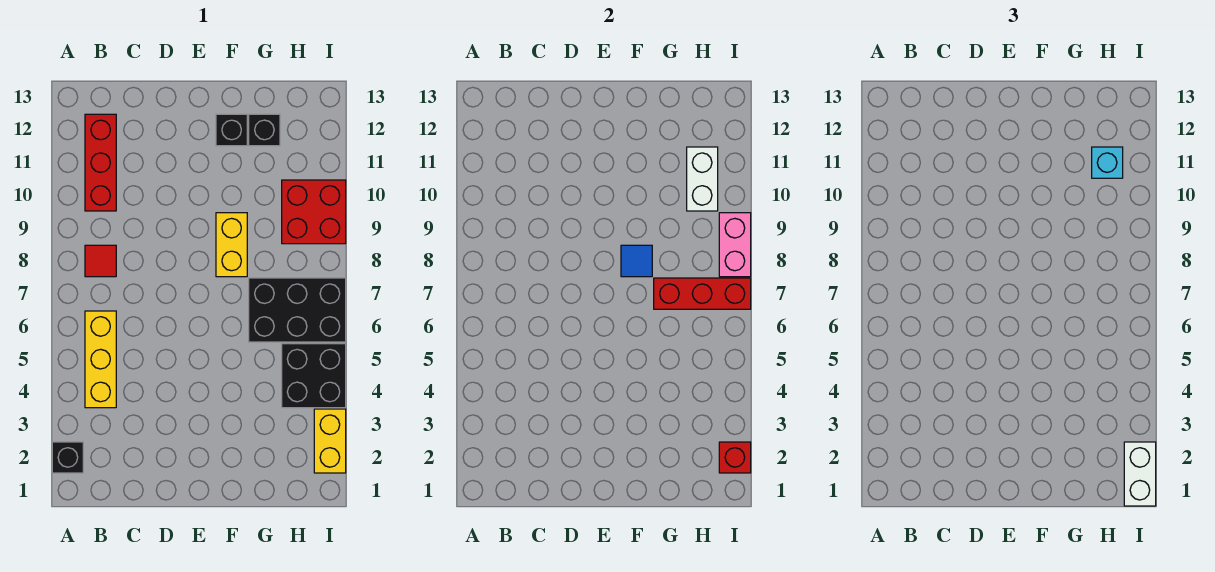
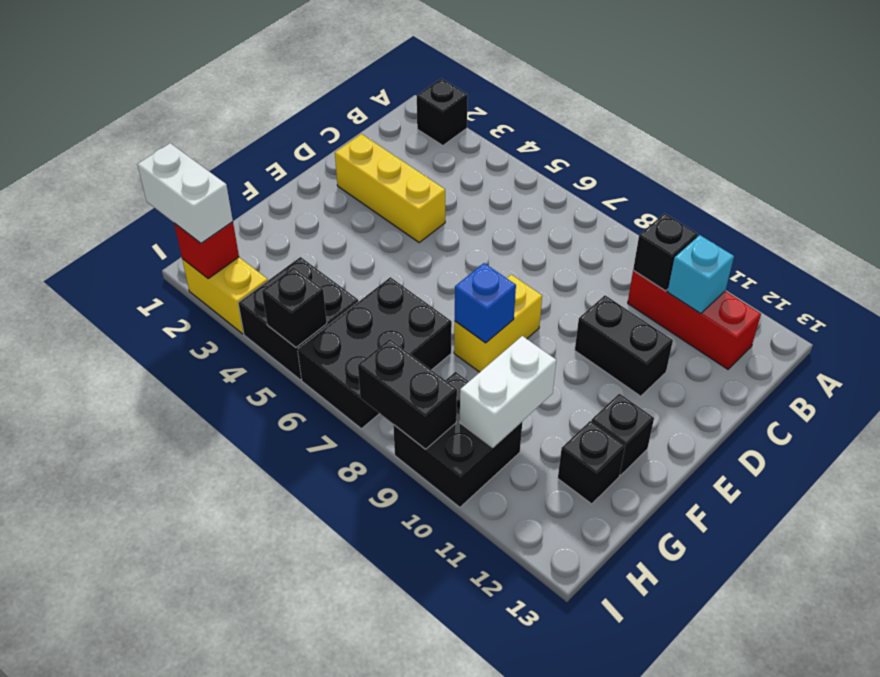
yellow brick B4:B6 level 1 -> yellow brick D2:D4 level 1
red tile B8 level 1 -> none
none -> black brick B10 level 2
none -> black brick D10:D11 level 1
yellow brick F8:F9 level 1 -> yellow brick E8:F8 level 1
blue tile F8 level 2 -> blue brick F8 level 2
red brick G7:I7 level 2 -> none
red brick H9:I10 level 1 -> black brick H9:I10 level 1
white brick H10:H11 level 2 -> white brick G10:H10 level 2
cyan brick H11 level 3 -> cyan brick B11 level 2
none -> black brick I5 level 2
pink brick I8:I9 level 2 -> black brick I8:I9 level 2

